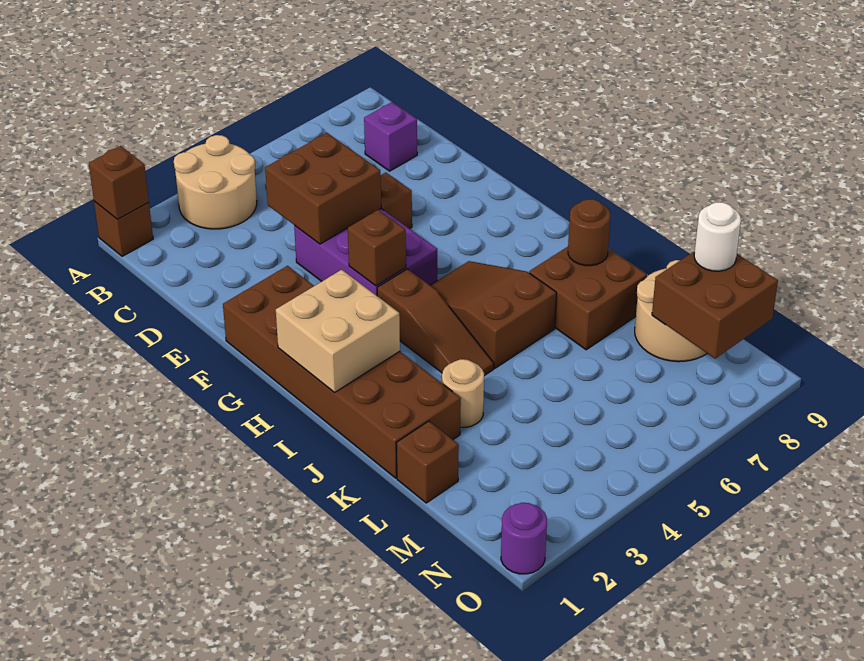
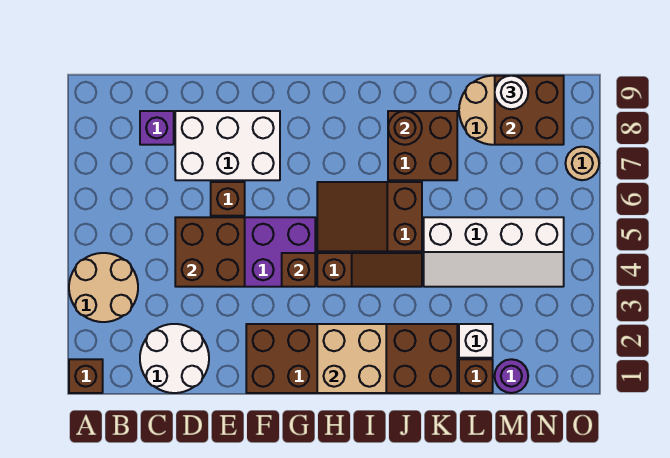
brown brick A1 level 2 -> none
none -> white round brick C1:D2 level 1
none -> white brick D7:F8 level 1
tan round brick K3 level 1 -> tan round brick O7 level 1
none -> white slope K4:N5 level 1 top 5
none -> white brick L2 level 1
purple round brick O1 level 1 -> purple round brick M1 level 1

